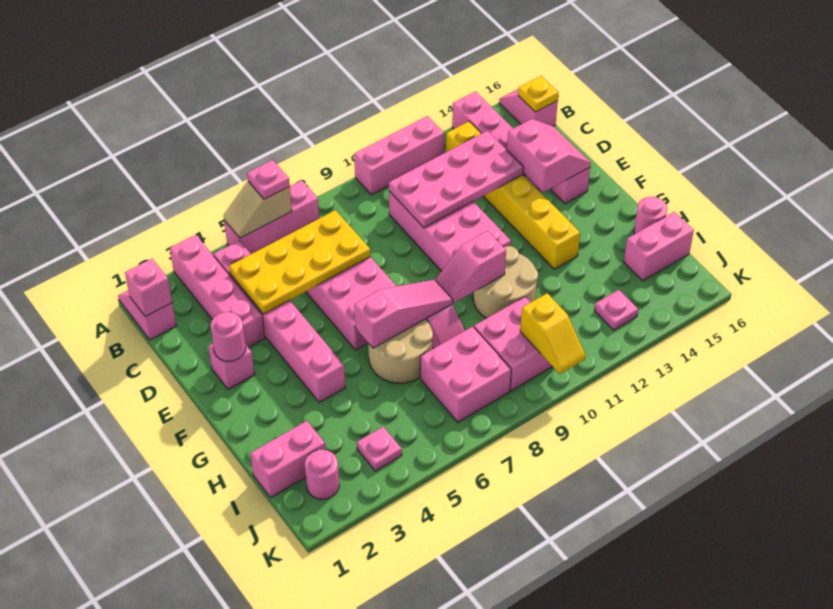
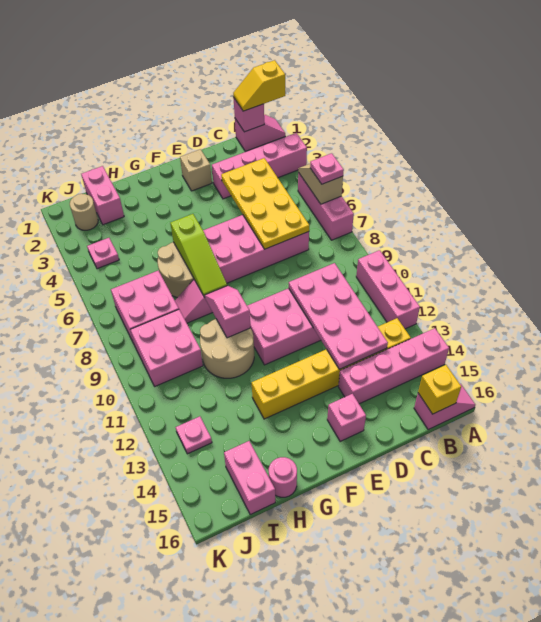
pink brick B4:G4 level 1 -> none
yellow plate B16 level 2 -> yellow brick B16 level 2
pink slope D14:E15 level 2 top 14 -> none
pink brick E2 level 1 -> tan brick E2 level 1
pink round brick E2 level 2 -> none
pink slope G6:G8 level 2 top 6 -> lime slope G6:G8 level 2 top 6
pink round brick J2 level 1 -> tan round brick J2 level 1
yellow slope J10:K10 level 2 top J -> yellow slope A1:B1 level 3 top A

